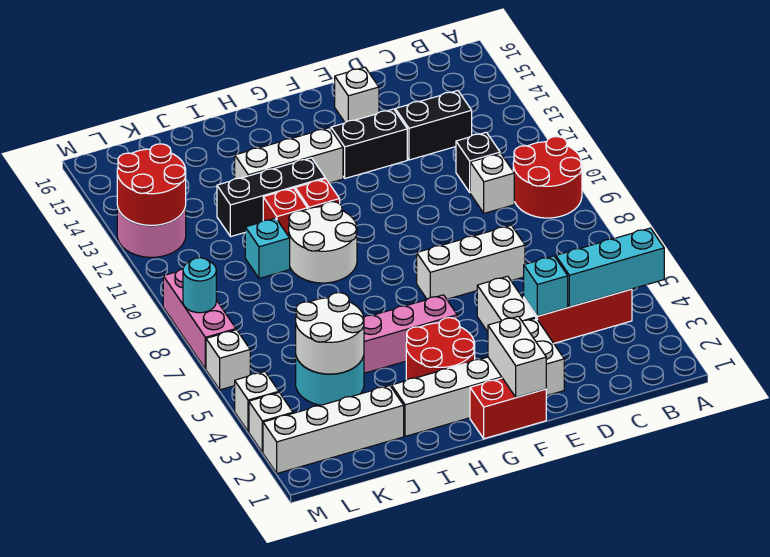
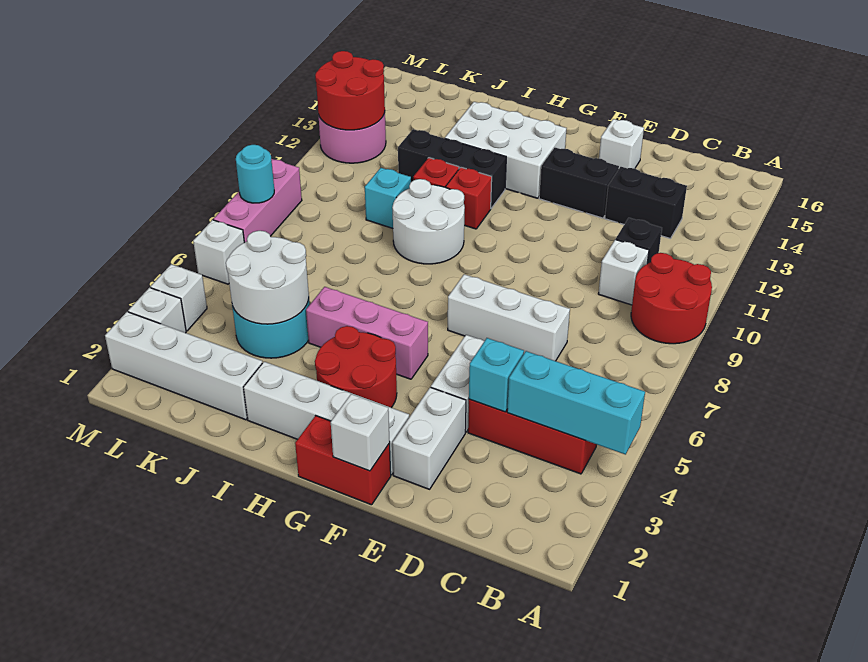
white brick F1:F2 level 2 -> white brick F1 level 2
white brick G13:I13 level 1 -> white brick G13:I14 level 1

